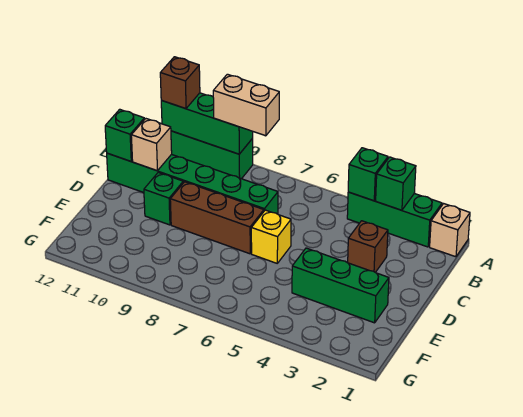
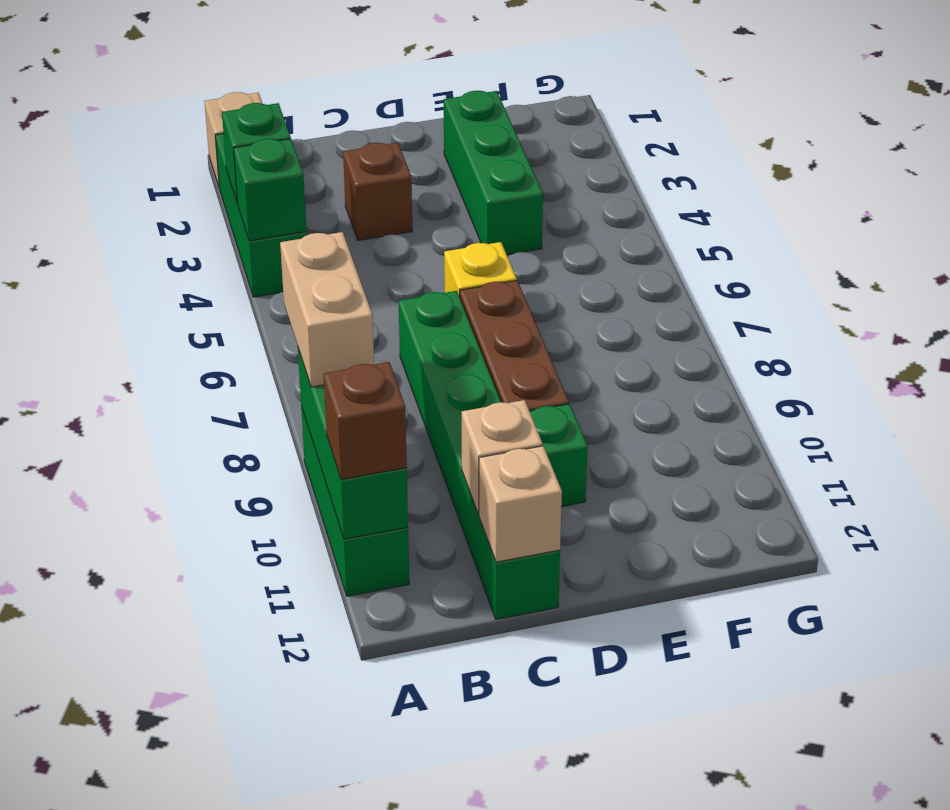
green brick C12 level 2 -> tan brick C12 level 2

